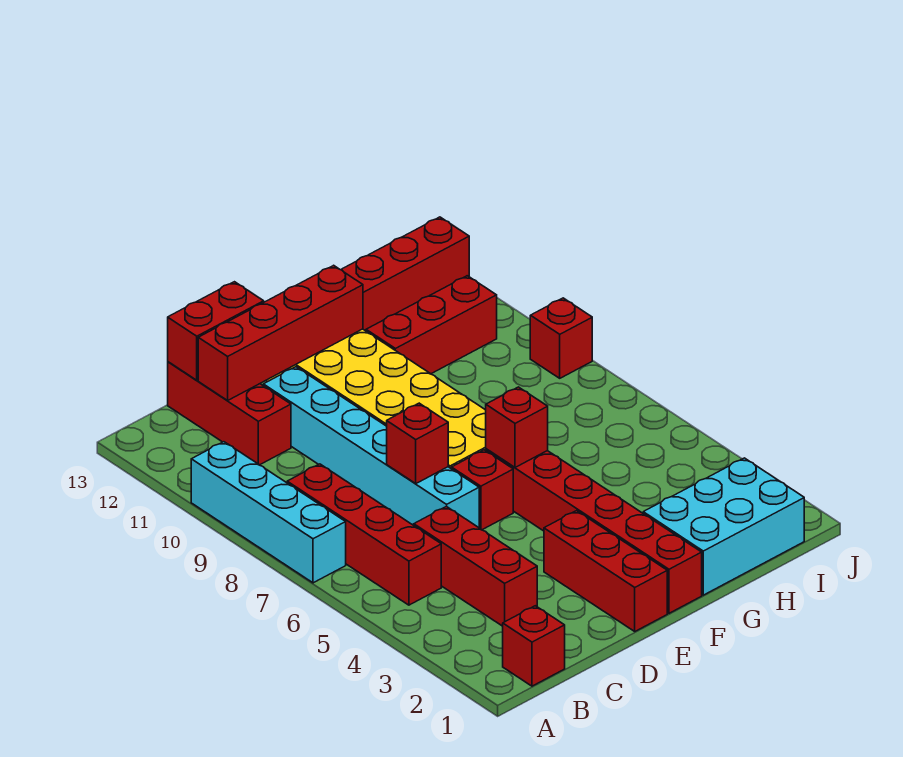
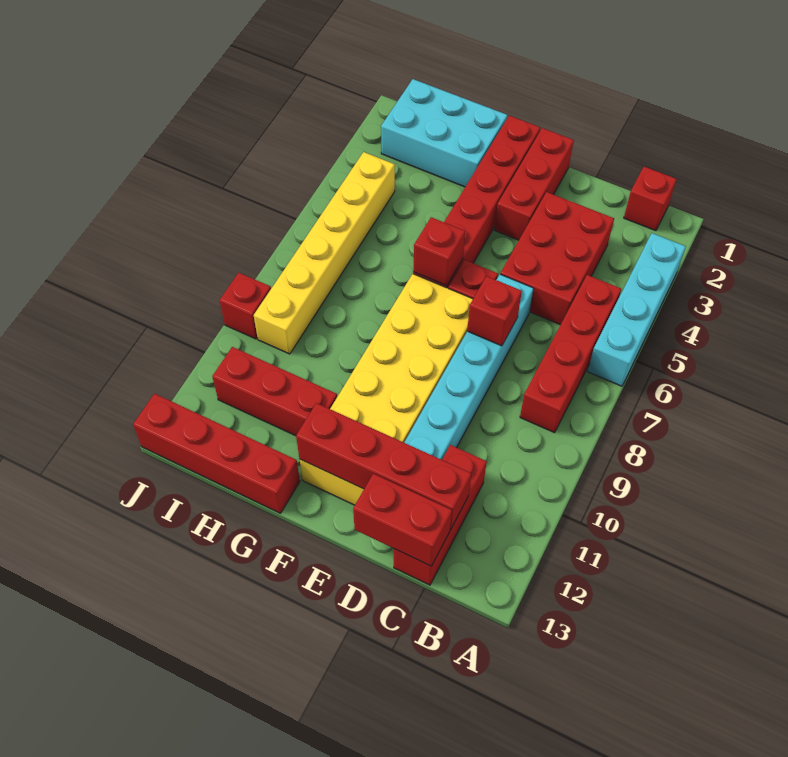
cyan brick A7:A10 level 1 -> cyan brick A3:A6 level 1
red brick C3:C5 level 1 -> red brick C3:D5 level 1
none -> yellow brick I4:I9 level 1

